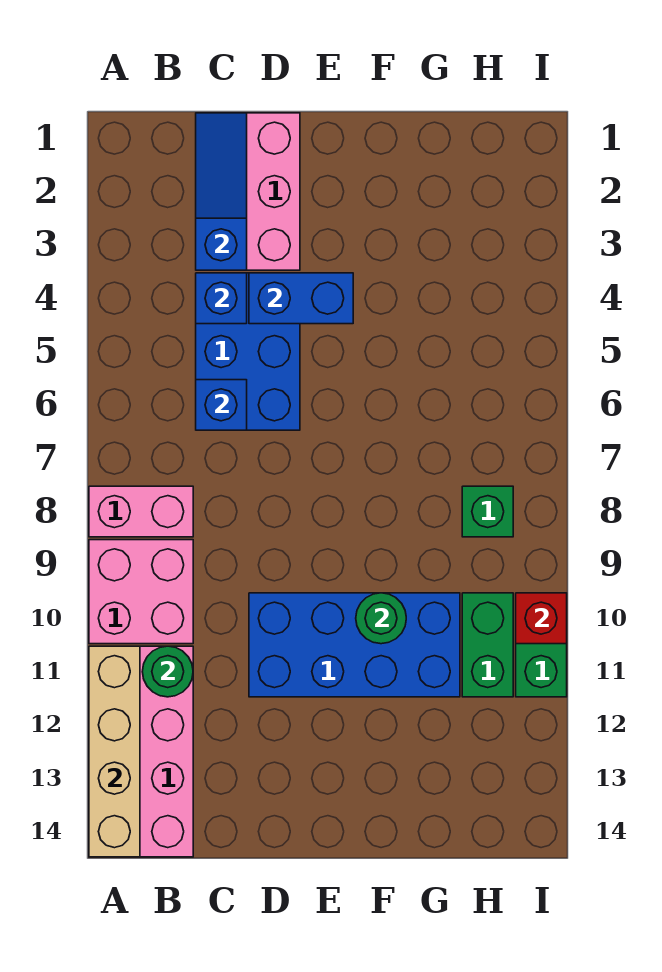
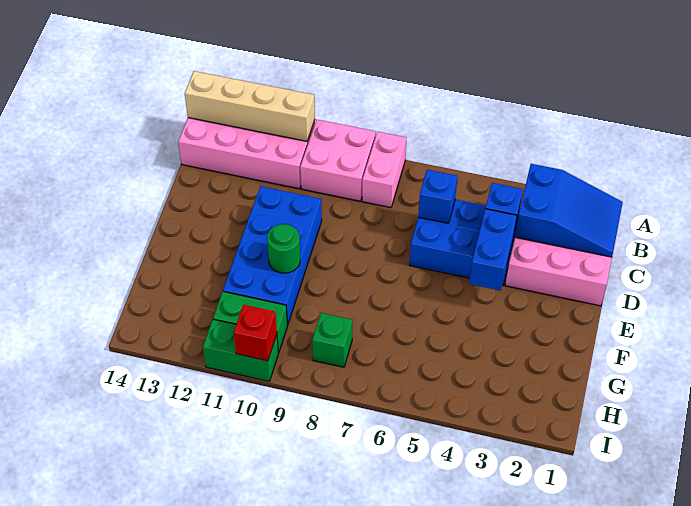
green round brick B11 level 2 -> none
blue slope C1:C3 level 2 top 3 -> blue slope B1:C3 level 2 top 3

